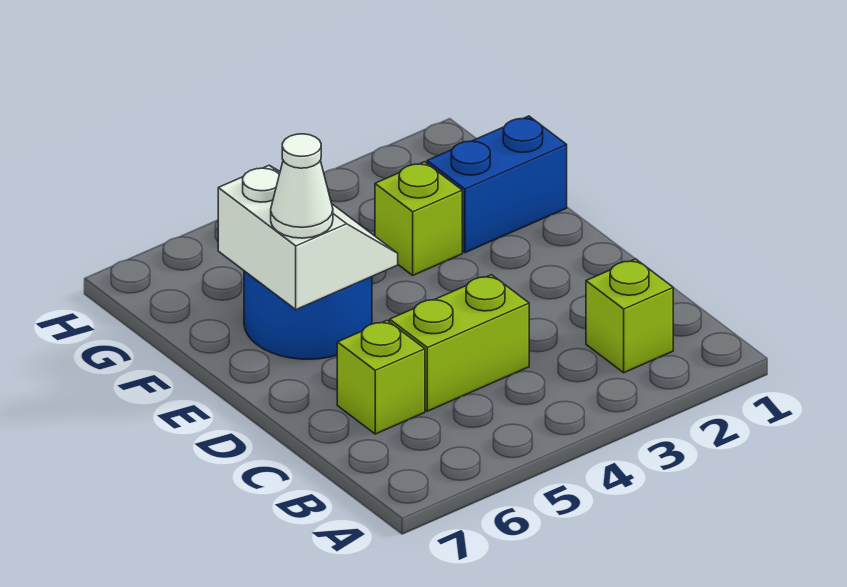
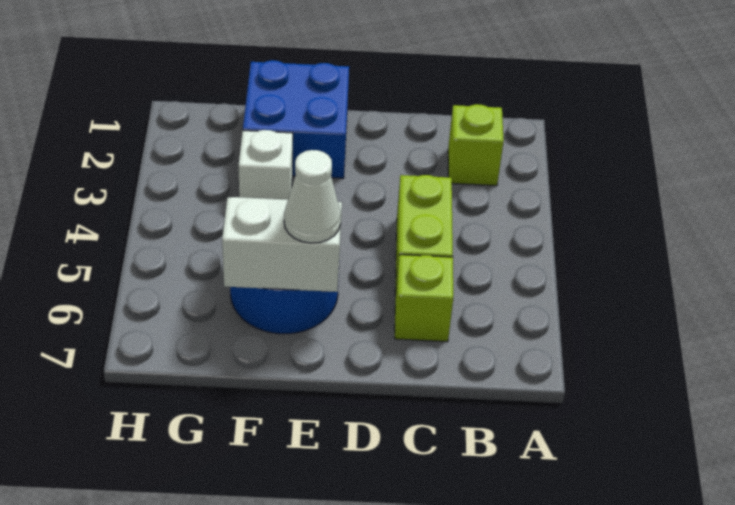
blue brick F1:F2 level 1 -> blue brick E1:F2 level 1
lime brick F3 level 1 -> white brick F3 level 1

